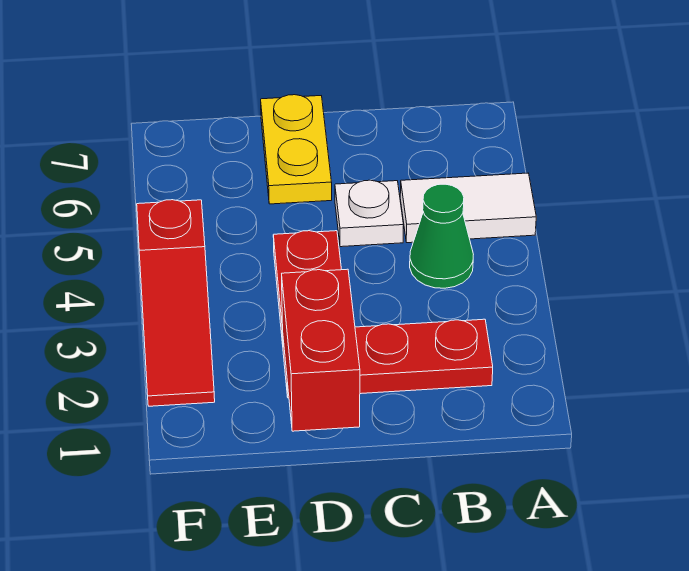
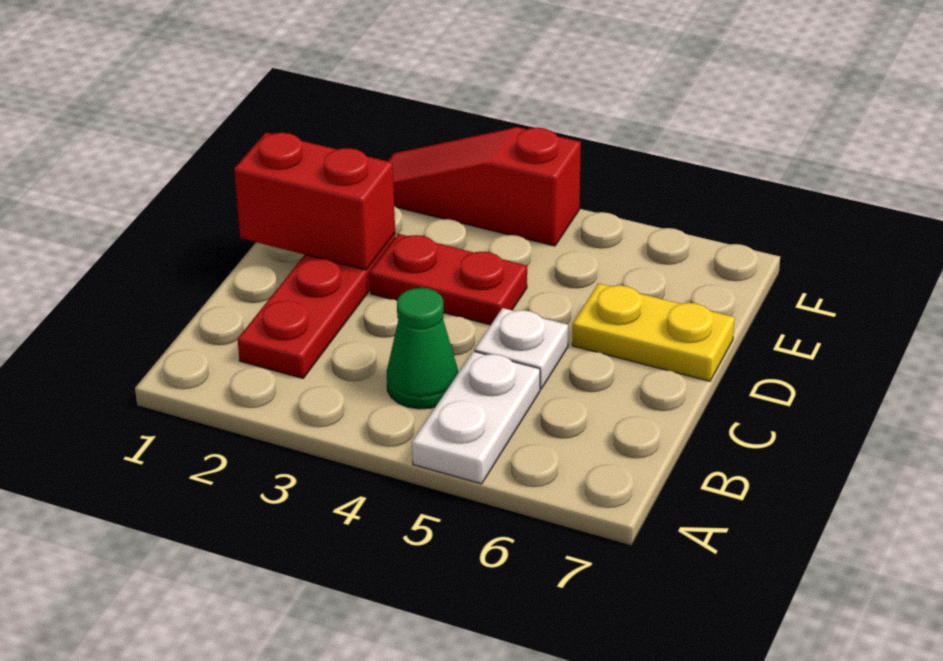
white tile A5:B5 level 1 -> white plate A5:B5 level 1

